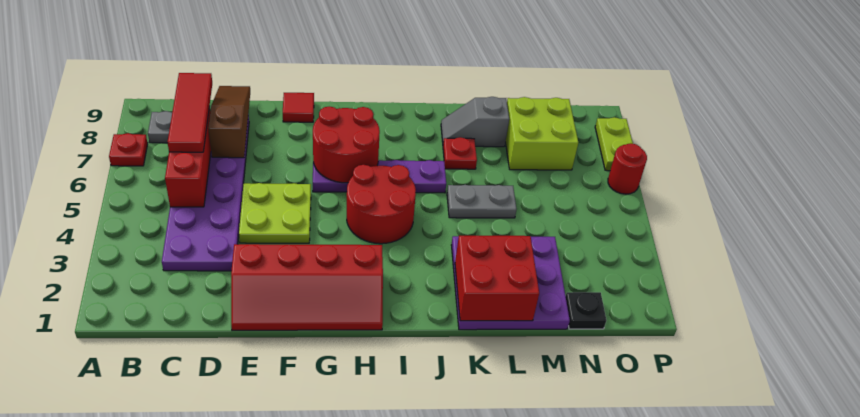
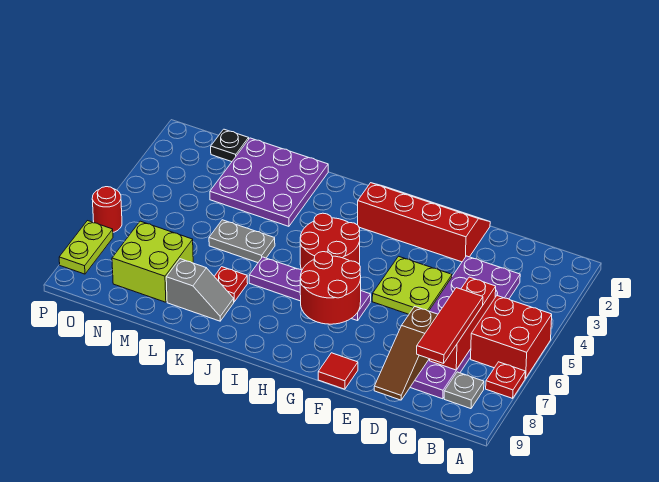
red brick K1:L2 level 2 -> red brick A5:B6 level 1

